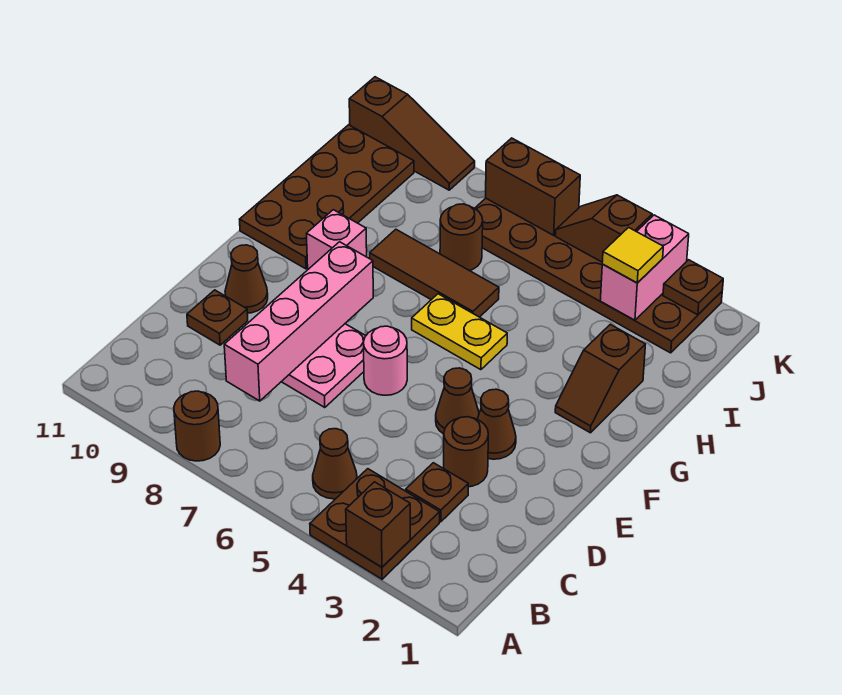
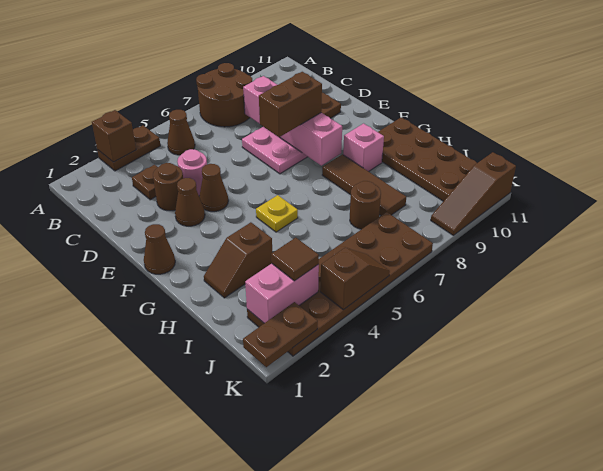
brown plate A3:B4 level 1 -> brown plate A3:A4 level 1
brown round brick A8 level 1 -> brown round brick A7:B8 level 1
pink round brick E6 level 1 -> pink round brick D4 level 1
brown cone E10 level 1 -> brown cone F1 level 1
brown slope G2:H2 level 1 top H -> brown slope H2:H3 level 1 top 3
yellow plate G5:G6 level 1 -> yellow plate G5 level 1
brown tile H6:H8 level 1 -> brown tile G8:I8 level 1
pink brick J3:K3 level 2 -> pink brick J2:J3 level 2
yellow tile J3 level 3 -> brown tile J3 level 3
brown plate K2 level 2 -> brown plate K1:K2 level 2
brown brick K6:K7 level 2 -> brown brick E7:E8 level 3

